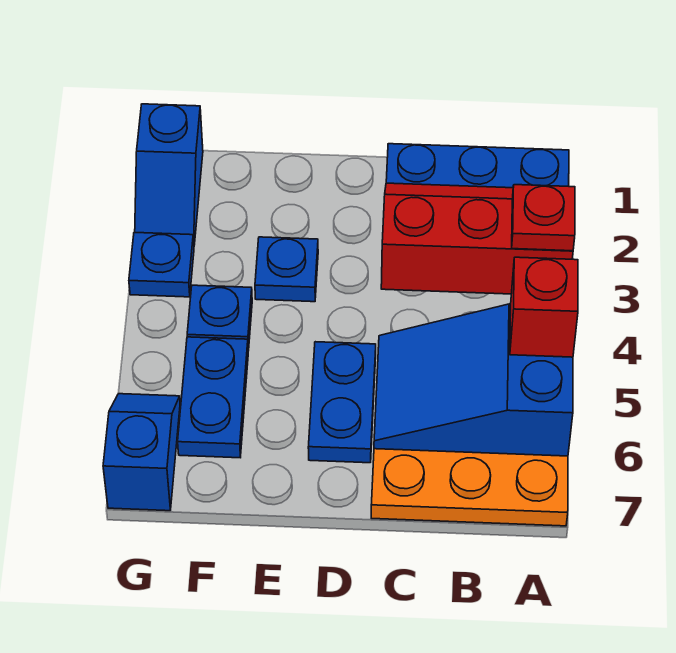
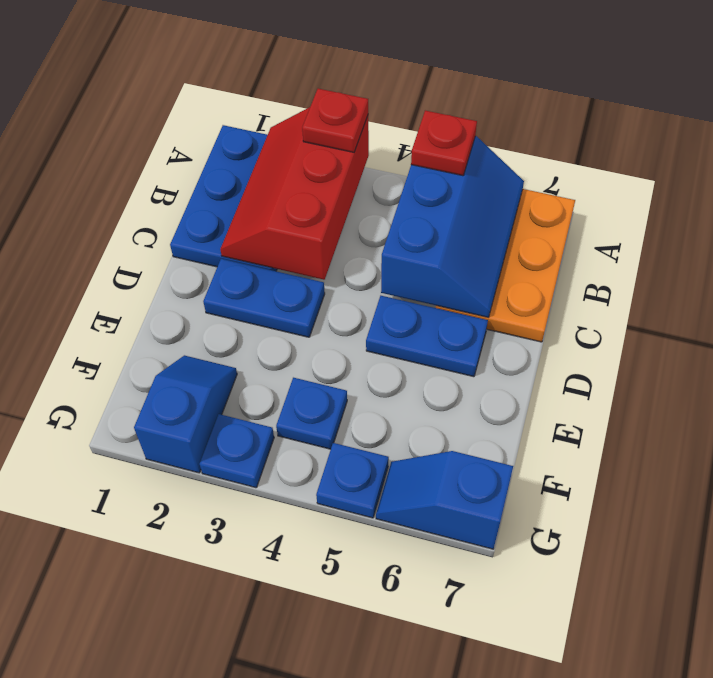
blue slope A5:C6 level 2 top A -> blue slope A5:C6 level 2 top 5
red brick A5 level 3 -> red plate A5 level 3
blue plate E3 level 1 -> blue plate G5 level 1
blue plate F5:F6 level 1 -> blue plate D2:D3 level 1
blue slope G1:G2 level 1 top 1 -> blue slope F2:G2 level 1 top G

